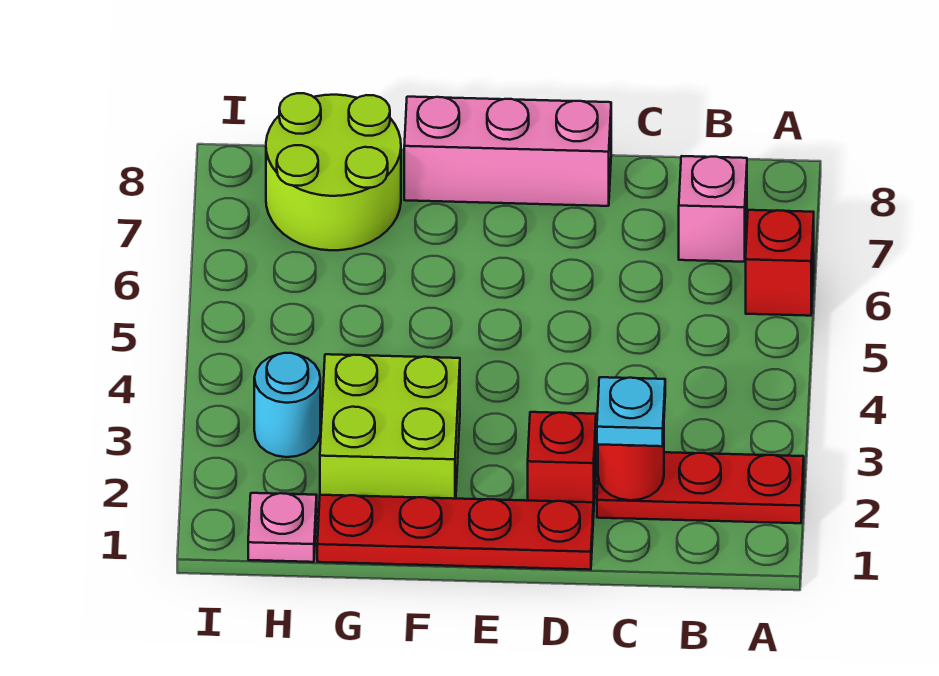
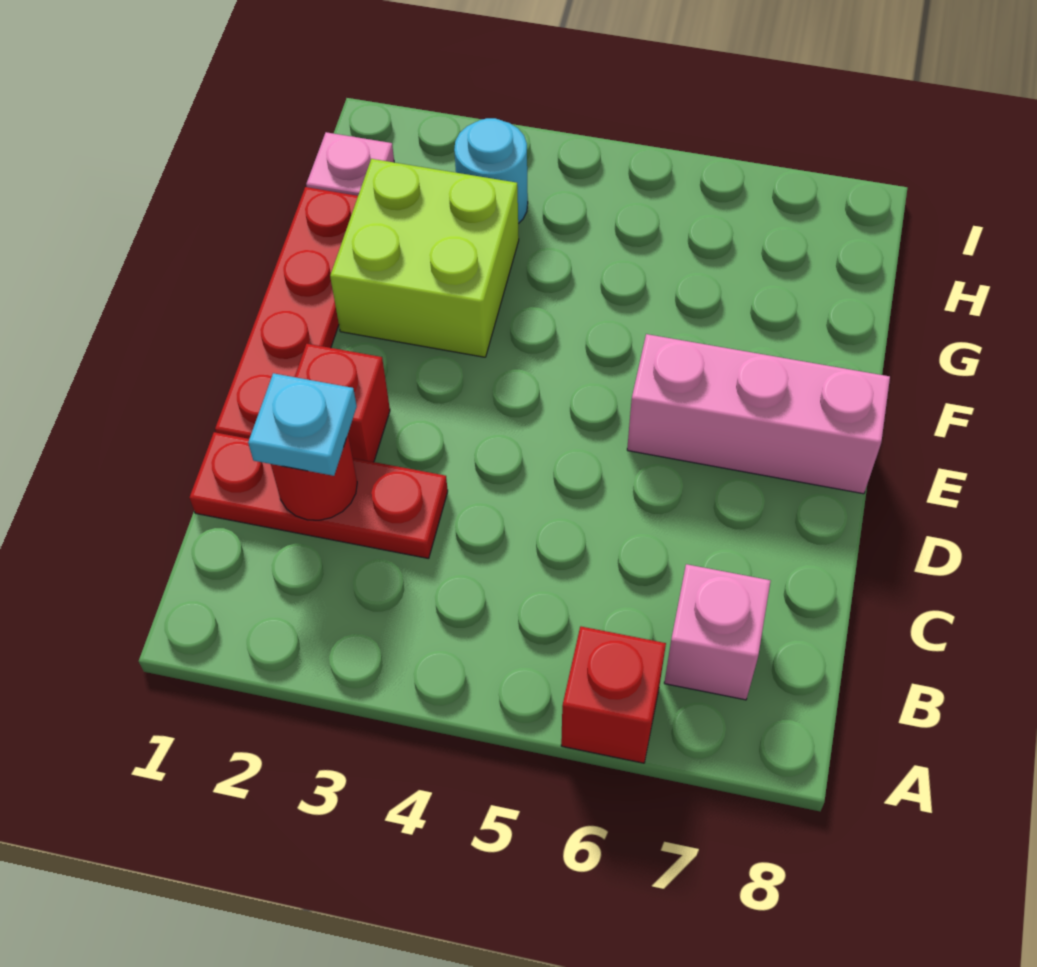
red plate A2:C2 level 1 -> red plate C1:C3 level 1
pink brick D8:F8 level 1 -> pink brick E6:E8 level 1
lime round brick G7:H8 level 1 -> none

